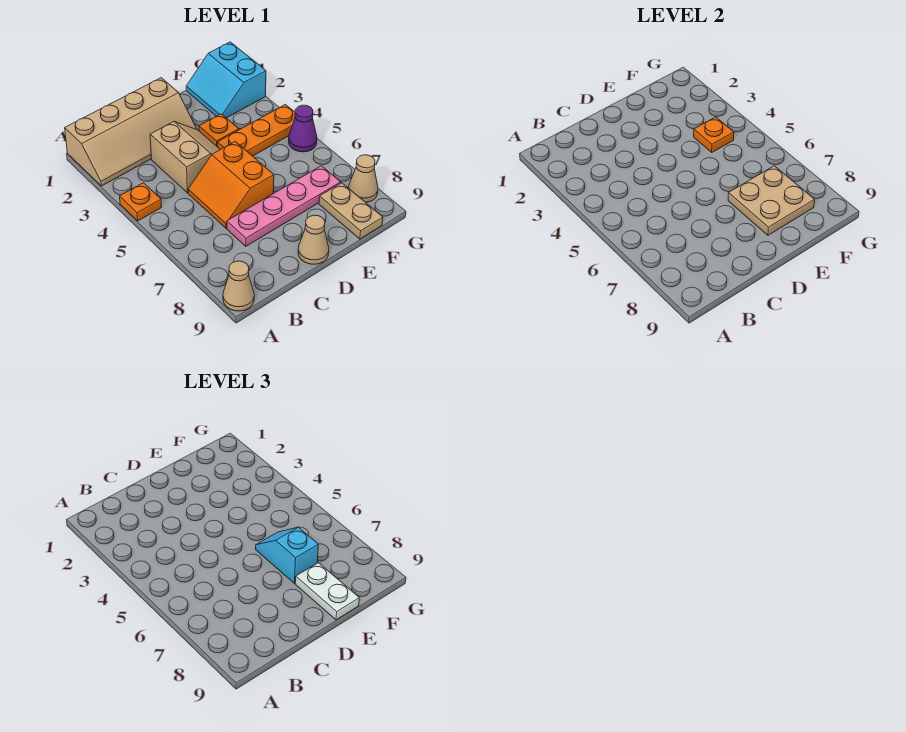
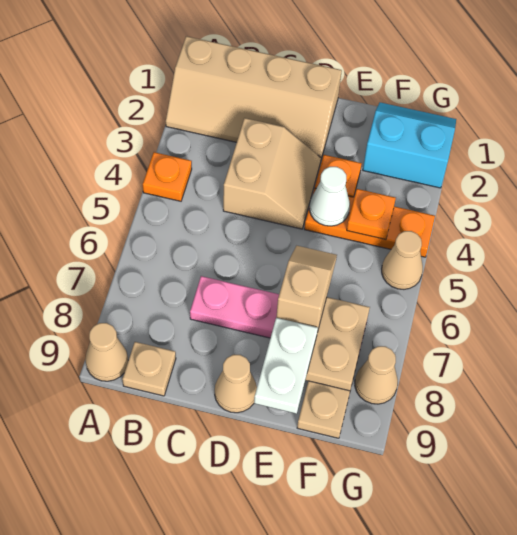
none -> tan plate B9 level 1
orange slope C5:D6 level 1 top D -> none
none -> white cone E4 level 2
cyan slope E6:E7 level 3 top 7 -> tan slope E6:E7 level 3 top 7
cyan slope F1:G2 level 1 top G -> cyan slope F1:G2 level 1 top 2
purple cone G5 level 1 -> tan cone G5 level 1

